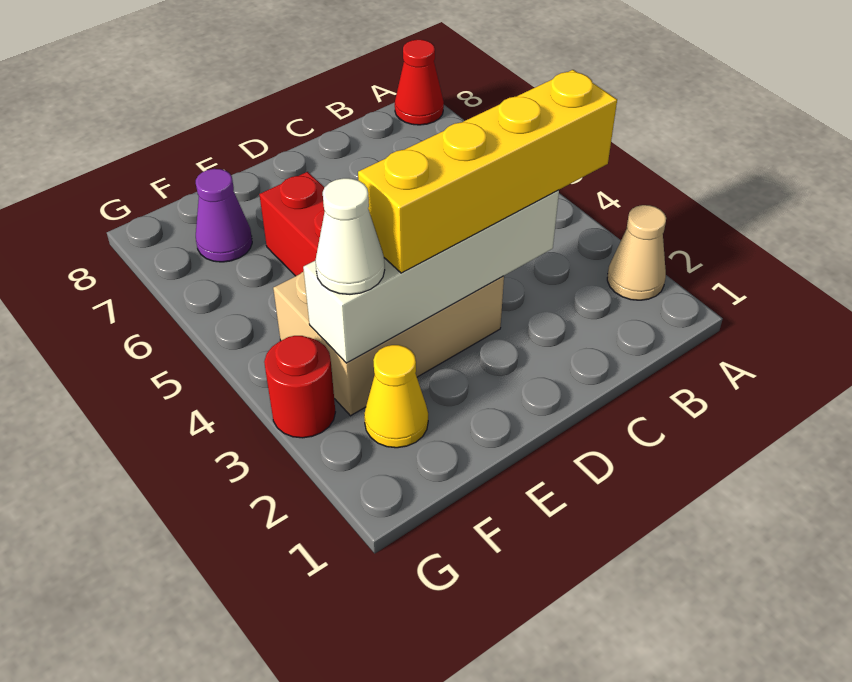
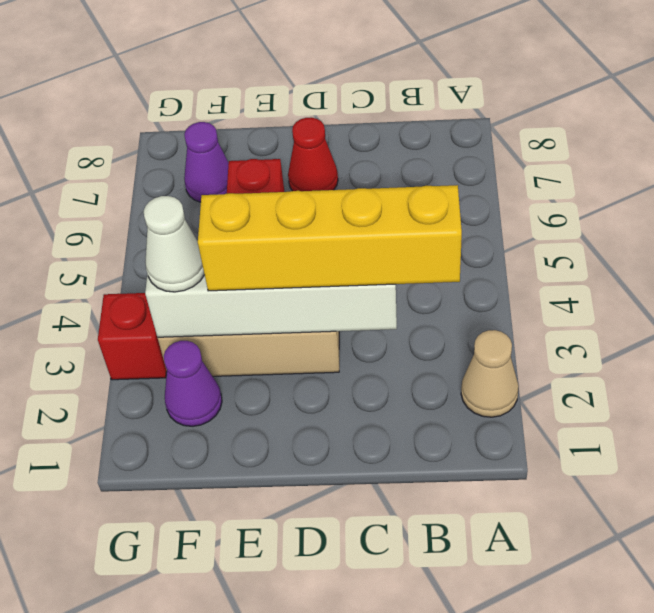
red cone A8 level 1 -> red cone D7 level 1
yellow cone F2 level 1 -> purple cone F2 level 1
red round brick G3 level 1 -> red brick G3 level 1

